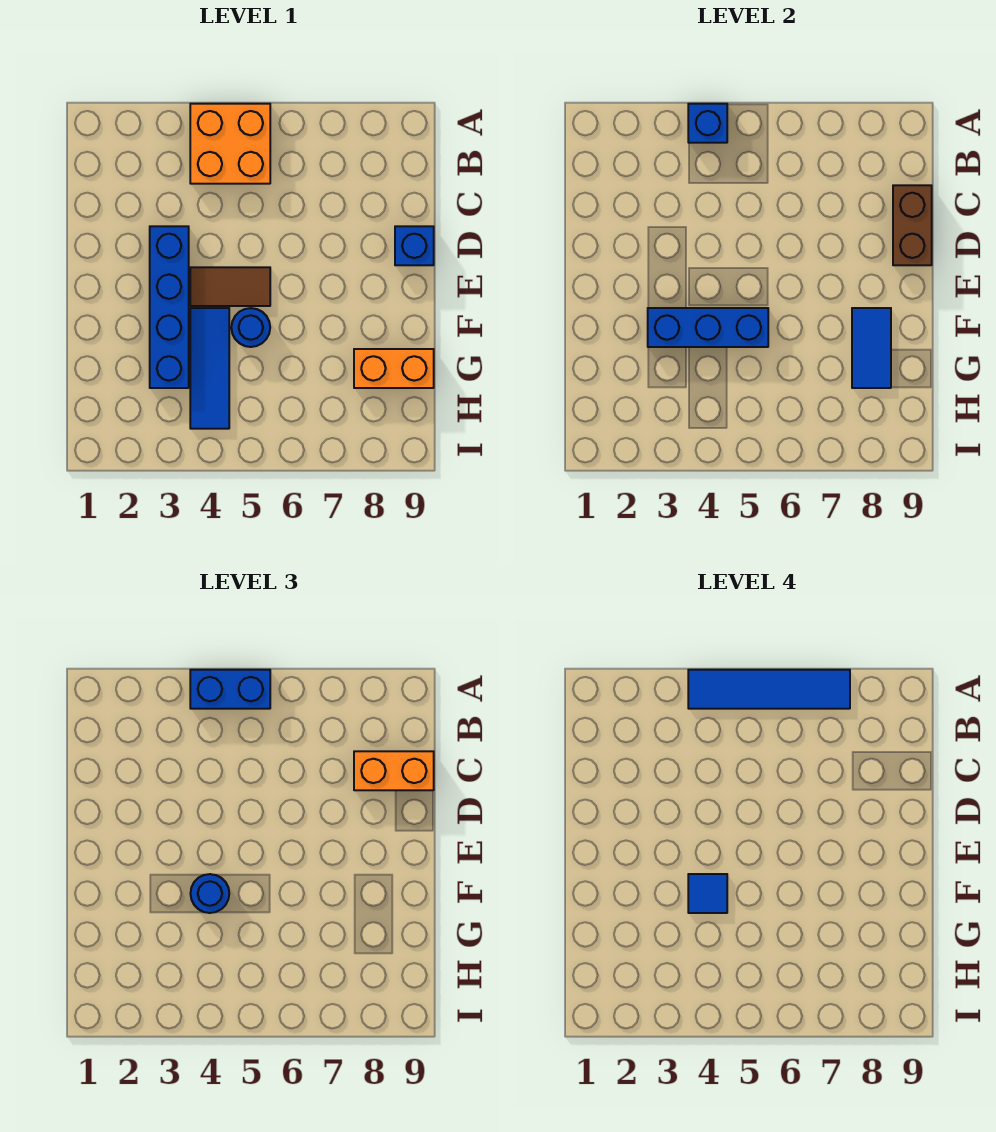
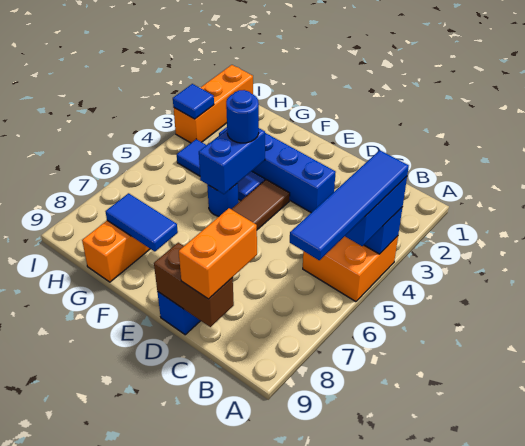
blue brick F3:F5 level 2 -> blue brick F4:F5 level 2
blue tile F4 level 4 -> blue tile I3 level 2
none -> orange brick I1:I3 level 1

